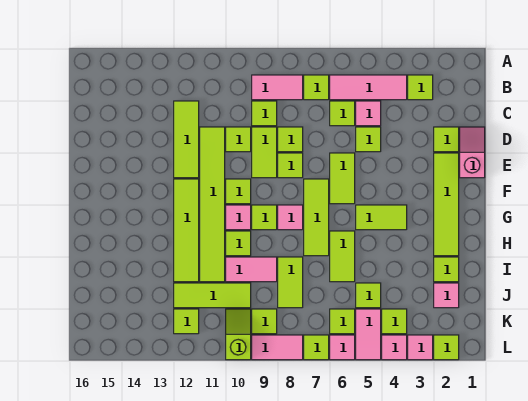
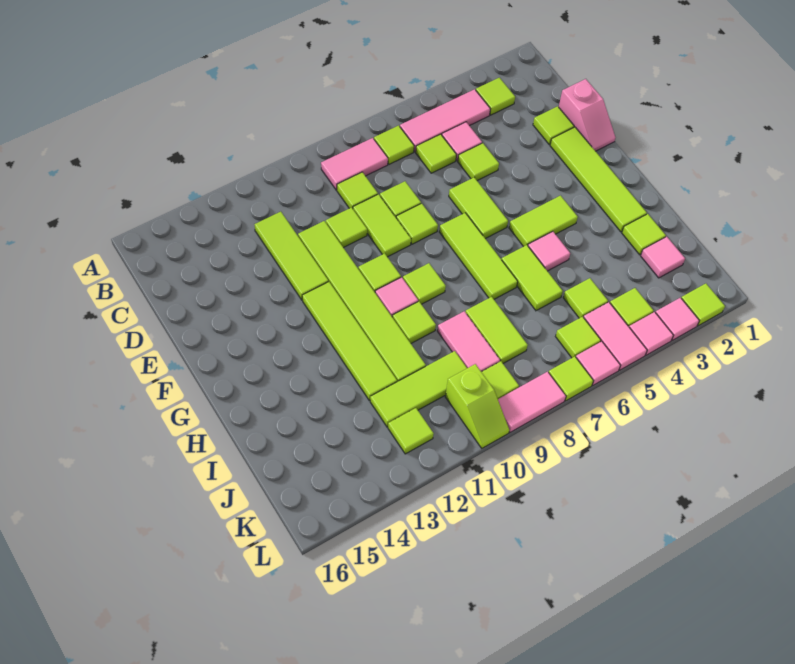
pink slope D1:E1 level 1 top E -> pink slope D1:E1 level 1 top D
pink tile G8 level 1 -> pink tile H5 level 1
pink tile I9:I10 level 1 -> pink tile I9:J9 level 1
lime slope K10:L10 level 1 top L -> lime slope K10:L10 level 1 top K

